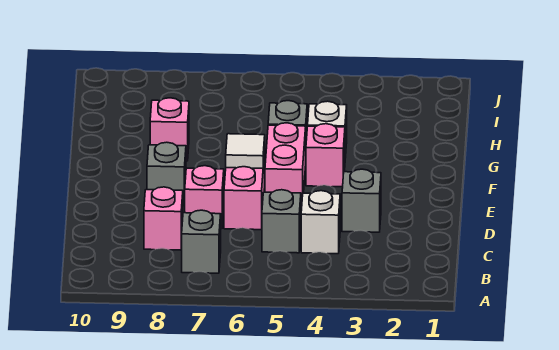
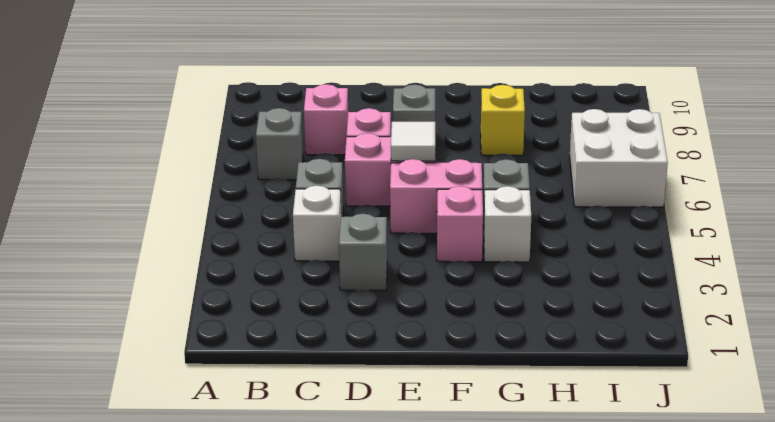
pink brick G8 level 1 -> yellow brick G8 level 1
none -> white brick I6:J7 level 1

